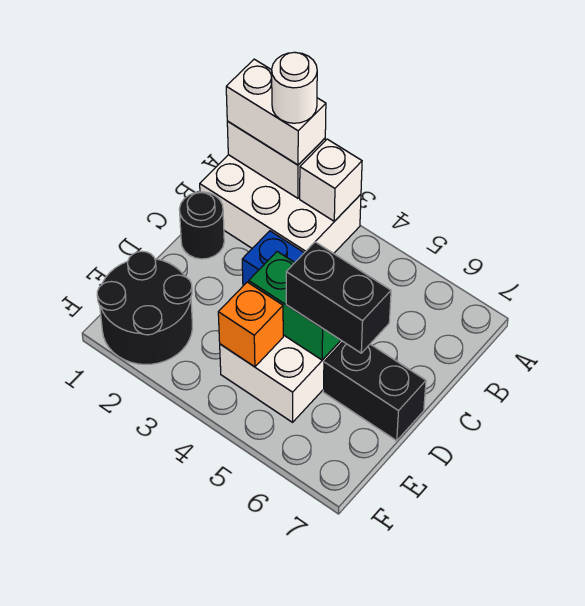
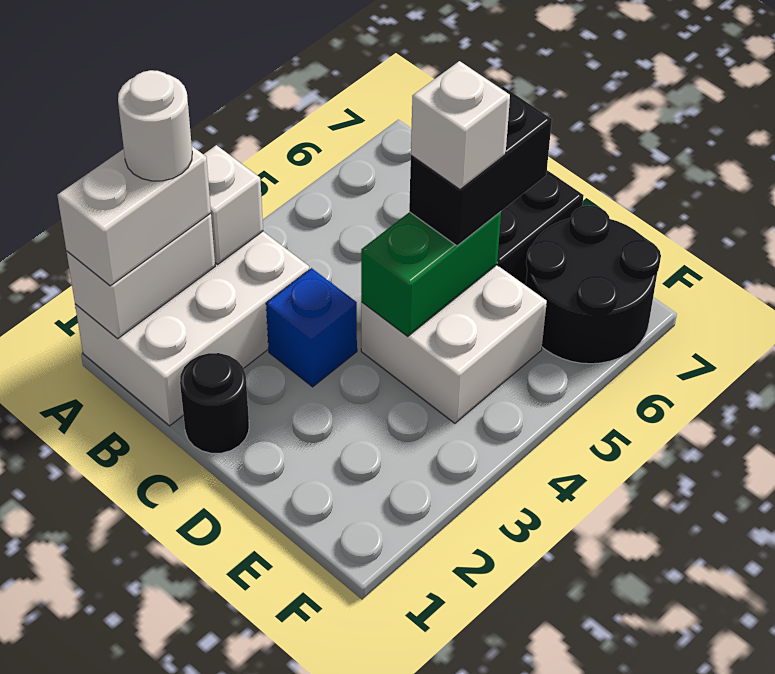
none -> white brick D5 level 4
black round brick E1:F2 level 1 -> black round brick E6:F7 level 1
orange brick E4 level 2 -> none

